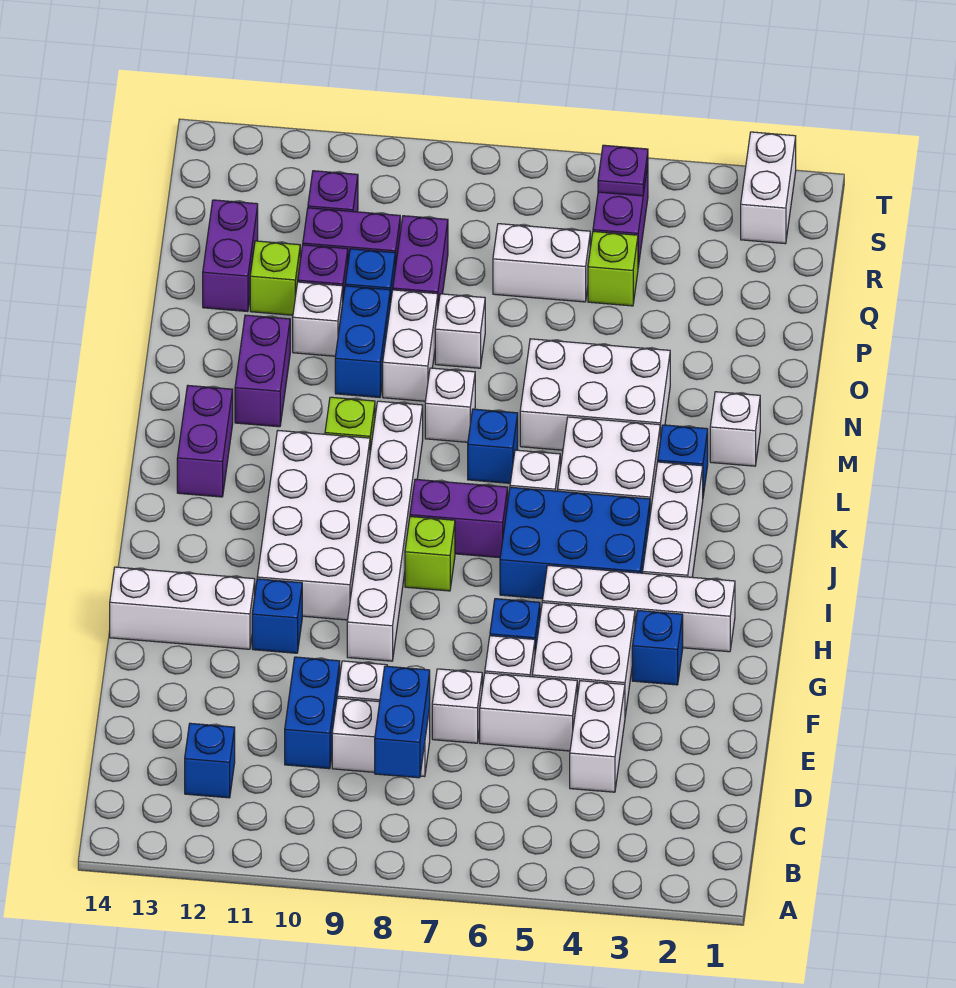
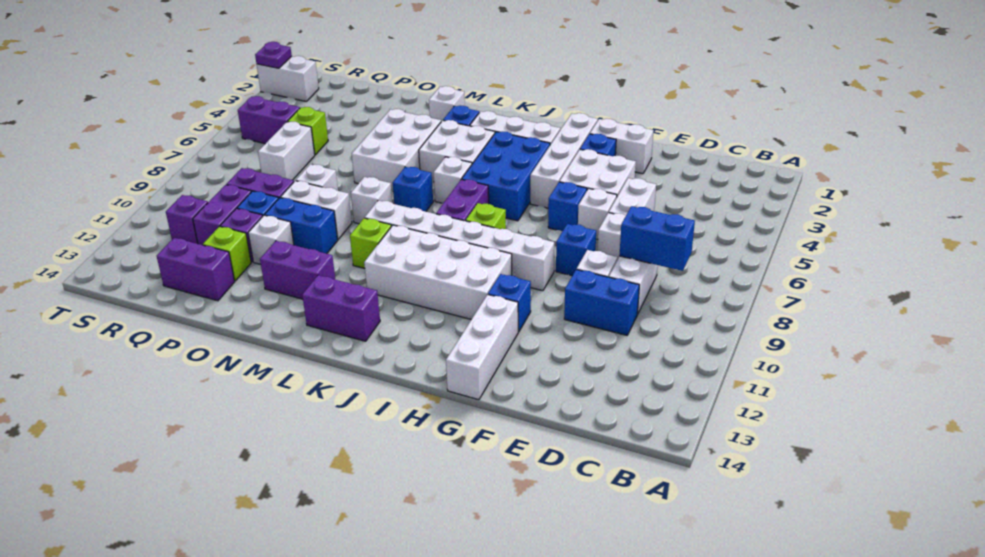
blue brick C12 level 1 -> blue brick F8 level 1
white brick D4:E4 level 1 -> white brick F2:G2 level 1
purple plate S5 level 2 -> purple plate T2 level 2

